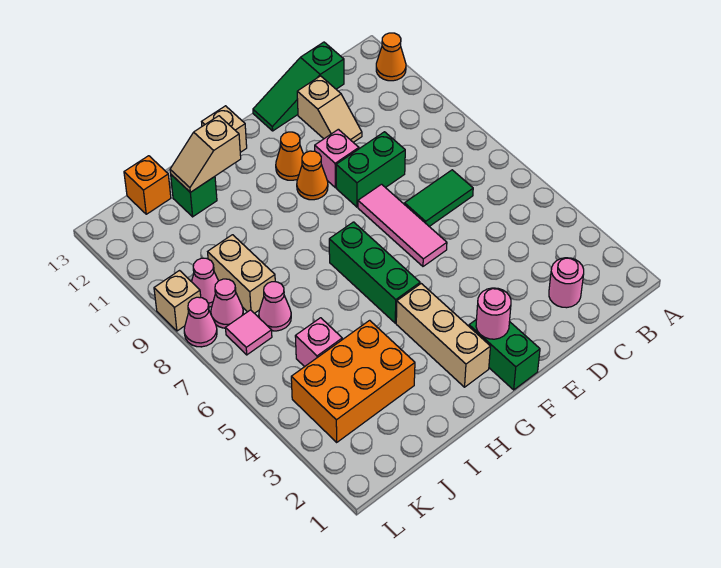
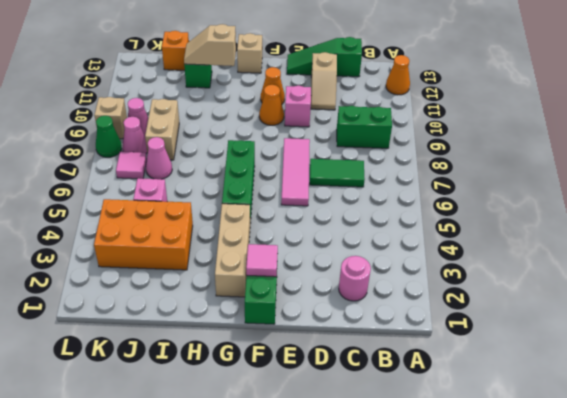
green brick D9:E9 level 1 -> green brick B9:C9 level 1
pink round brick F2 level 2 -> pink tile F2 level 2
pink cone L8 level 1 -> green cone L8 level 1

